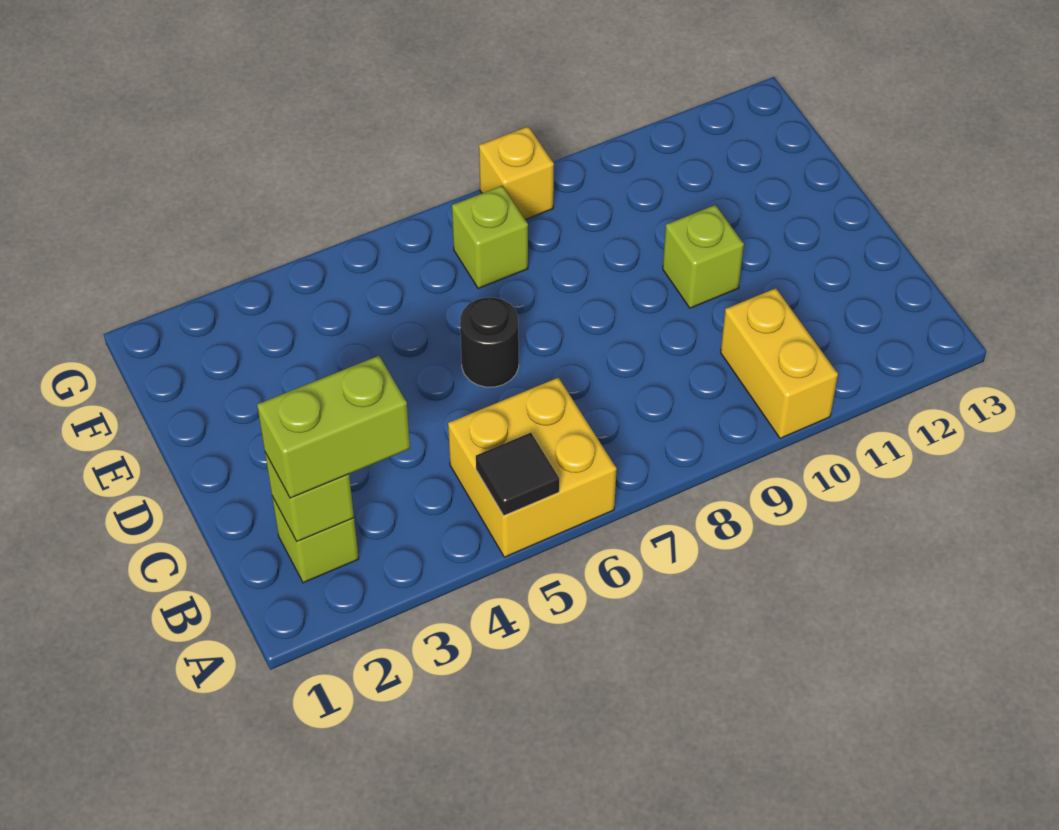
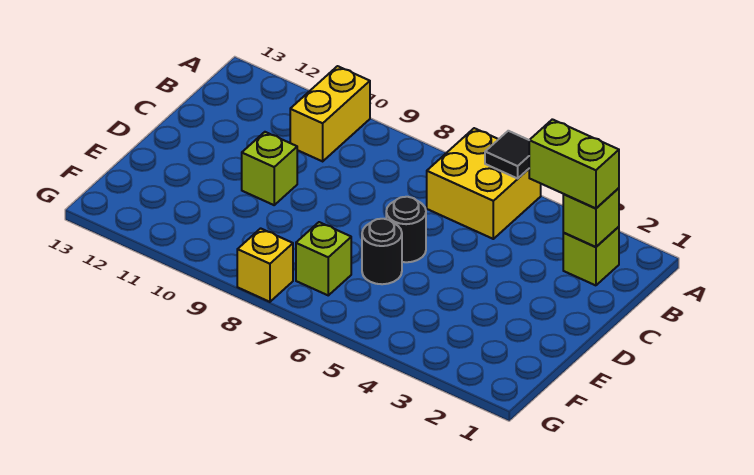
none -> black round brick E6 level 1

